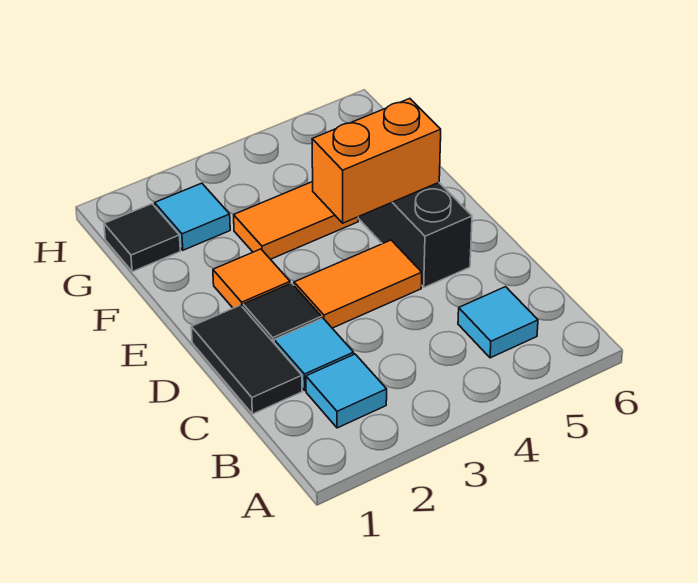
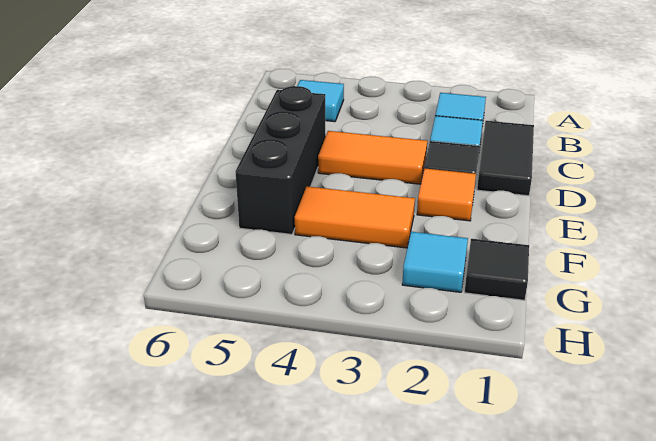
orange brick E4:E5 level 2 -> none

